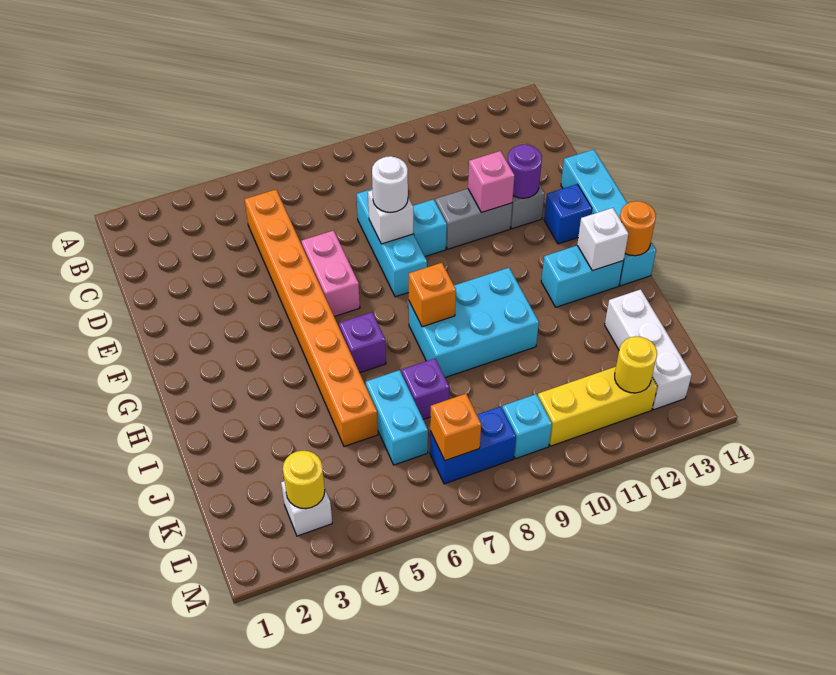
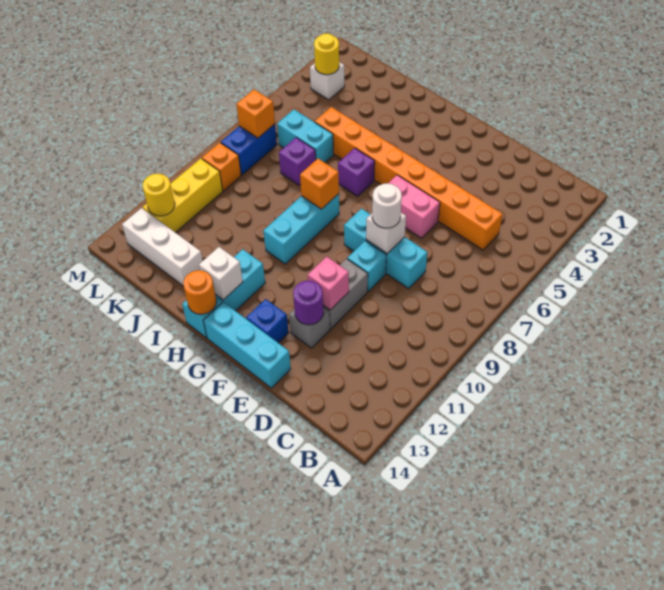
cyan brick H8:I10 level 1 -> cyan brick H8:H10 level 1
cyan brick L9 level 1 -> orange brick L9 level 1

